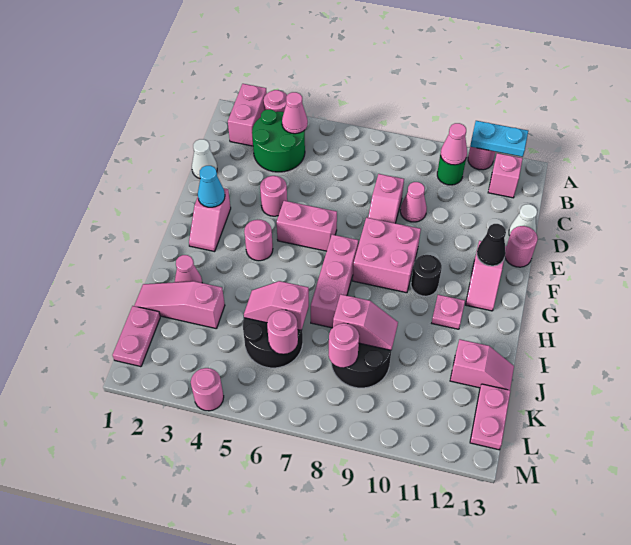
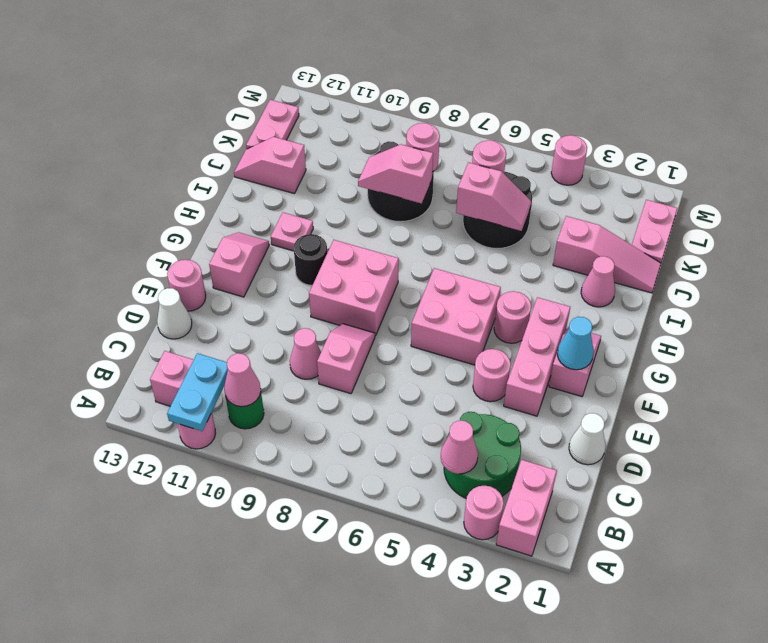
cyan plate A11:A12 level 2 -> cyan plate A11:B11 level 2
pink brick F5:F6 level 1 -> pink brick F5:G6 level 1
black cone F12 level 2 -> none
pink brick G7:I7 level 1 -> pink brick E3:G3 level 1

